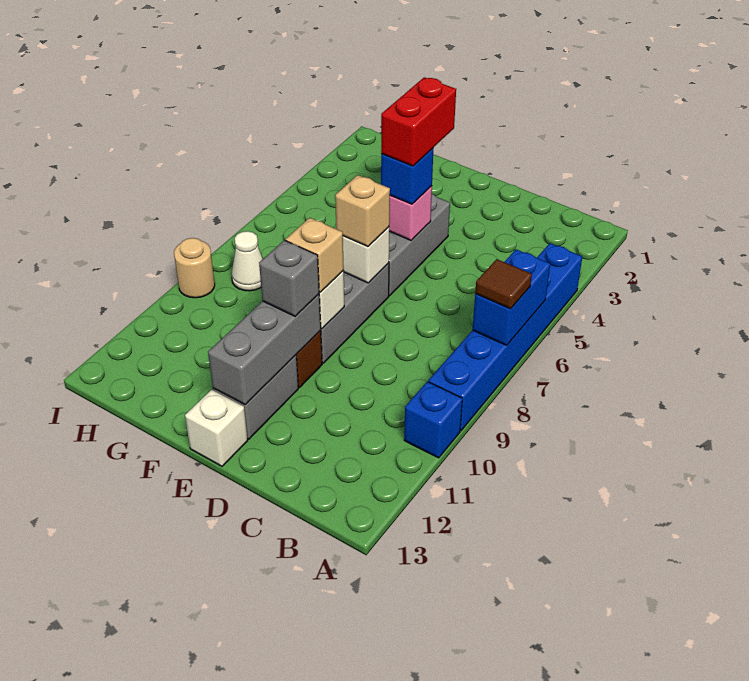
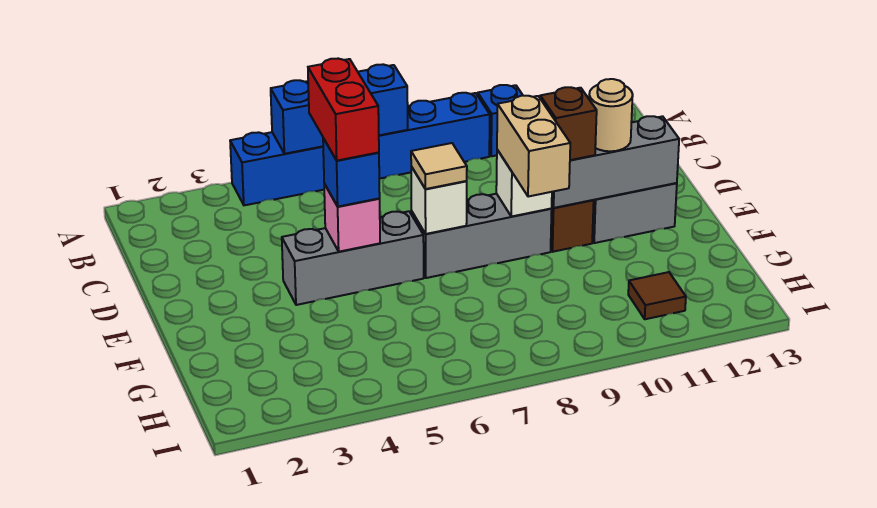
blue brick A6:A7 level 2 -> blue brick A5:A7 level 2
brown tile A7 level 3 -> brown tile H11 level 1
red brick E4:E5 level 4 -> red brick D5:E5 level 4
tan brick E7 level 3 -> tan tile E7 level 3
tan brick E9 level 3 -> tan brick E9:F9 level 3
grey brick E10 level 3 -> brown brick E10 level 3
white brick E13 level 1 -> none
white cone H8 level 1 -> none
tan round brick I9 level 1 -> tan round brick E11 level 3

